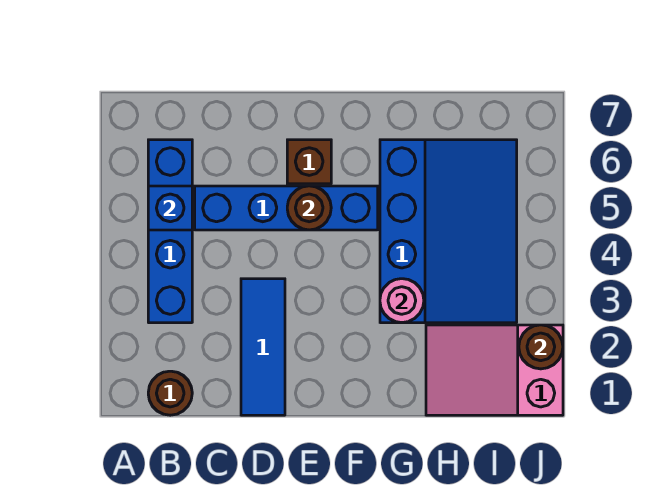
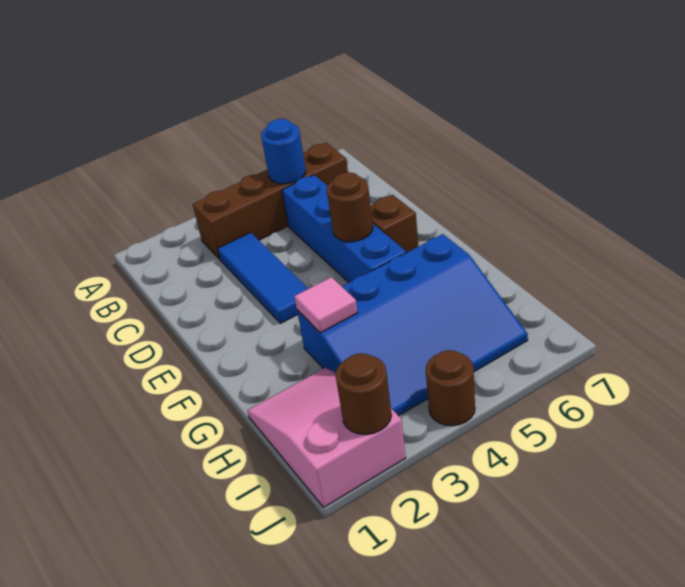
brown round brick B1 level 1 -> brown round brick J4 level 1
blue brick B3:B6 level 1 -> brown brick B3:B6 level 1
blue brick B5 level 2 -> blue round brick B5 level 2
blue tile D1:D3 level 1 -> blue tile C3:E3 level 1
pink round brick G3 level 2 -> pink tile G3 level 2

